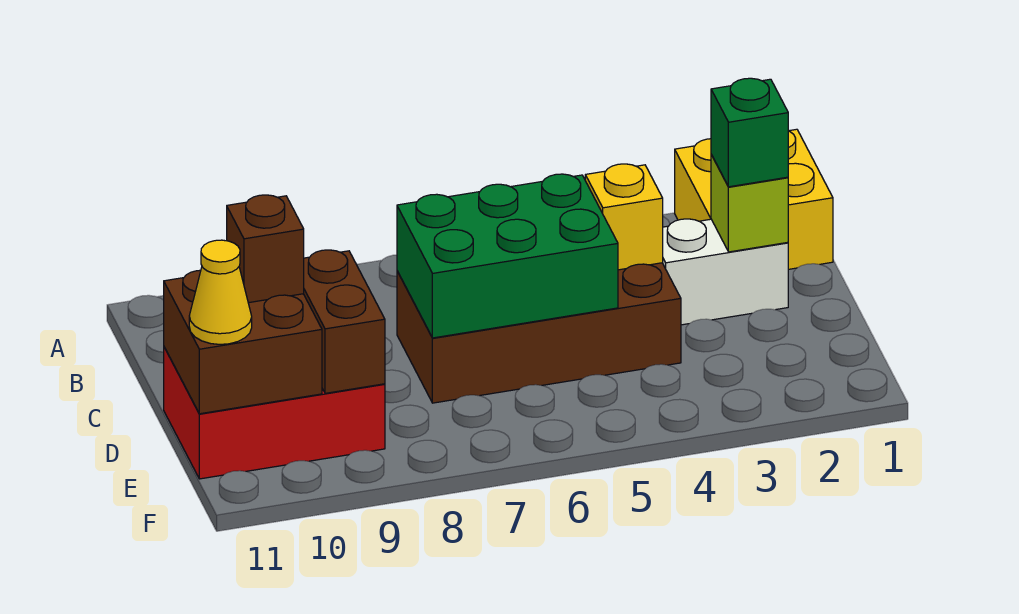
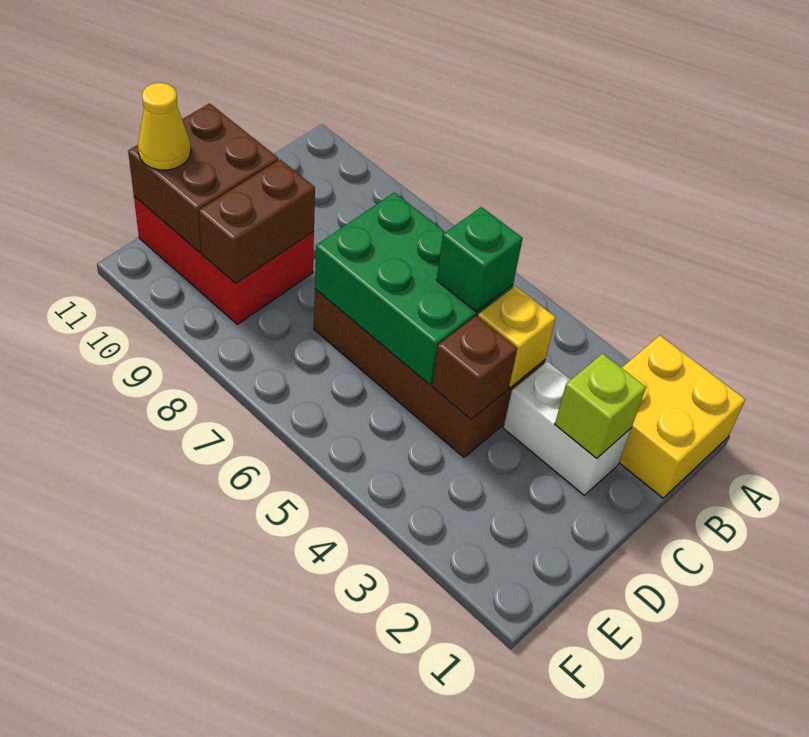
green brick C2 level 3 -> green brick C5 level 3
brown brick D10 level 3 -> brown brick D4 level 2

